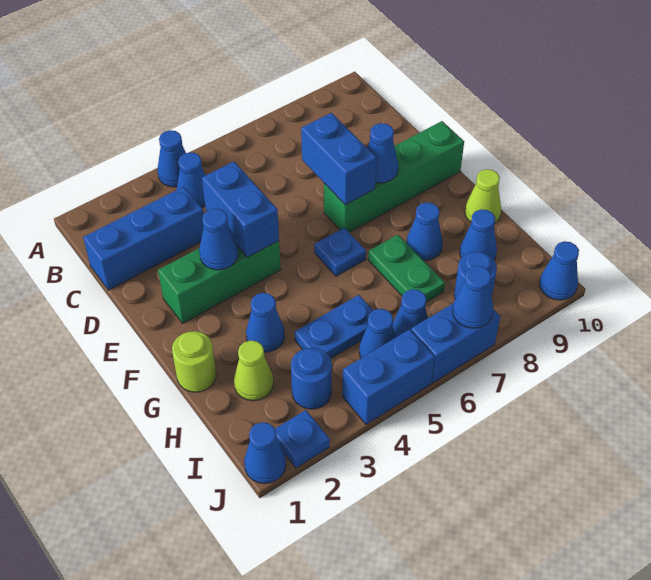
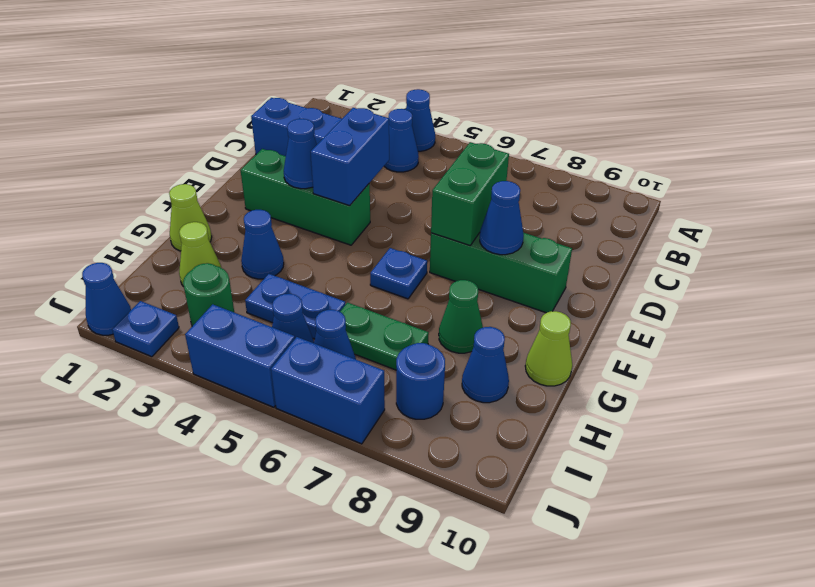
blue brick D7:E7 level 2 -> green brick D7:E7 level 2
green brick E7:E10 level 1 -> green brick E7:E9 level 1
lime round brick G1 level 1 -> lime cone G1 level 1
green plate G7:H7 level 1 -> green plate H6:H7 level 1
blue cone G8 level 1 -> green cone G8 level 1
blue round brick I3 level 1 -> green round brick I3 level 1
blue cone J7 level 2 -> none
blue cone J10 level 1 -> none

